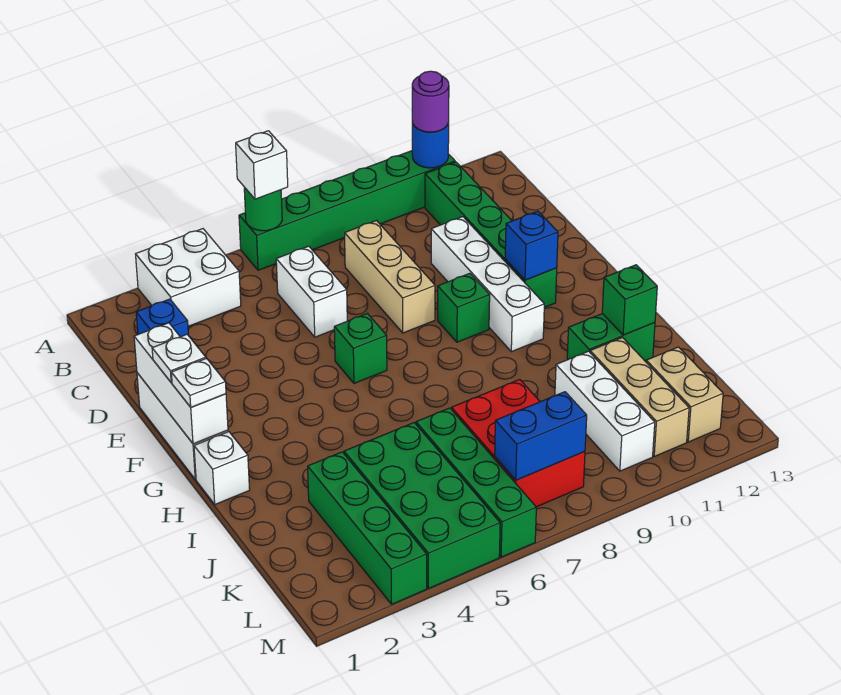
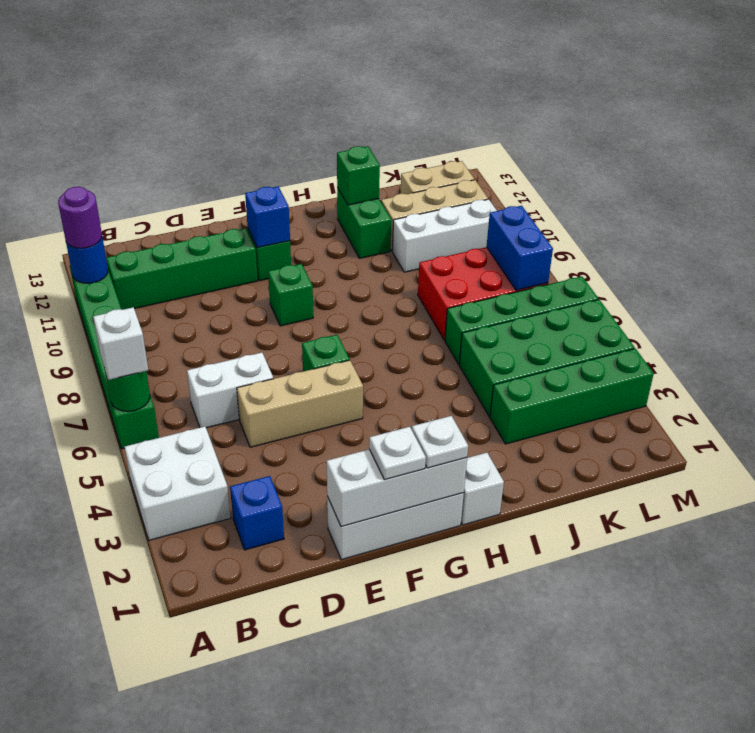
tan brick C8:E8 level 1 -> tan brick D5:F5 level 1
white brick D10:G10 level 1 -> none

